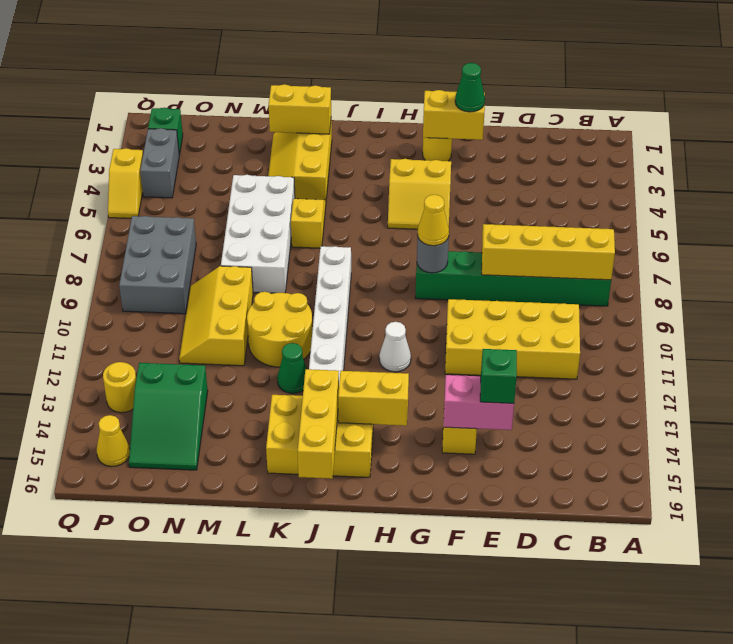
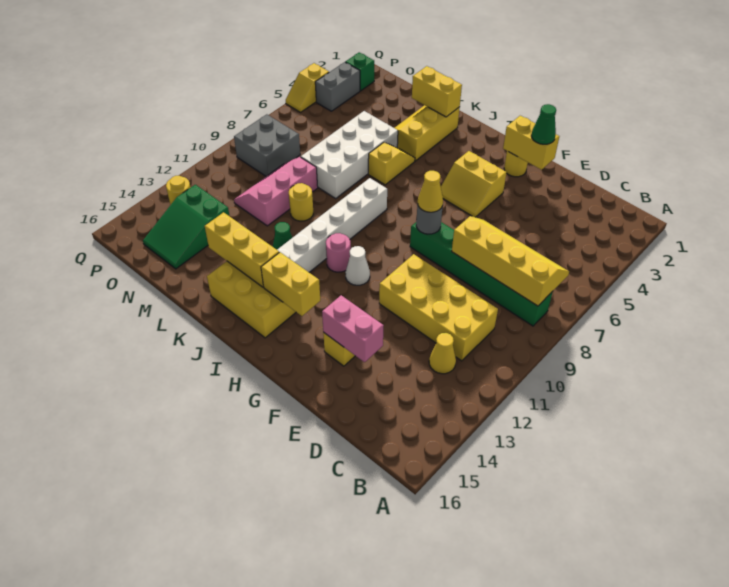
green brick E14 level 3 -> none
none -> pink round brick I11 level 1
yellow brick J14:J16 level 2 -> yellow brick J14:L14 level 2
yellow round brick K10:L11 level 1 -> yellow round brick L10 level 1
yellow slope M9:N11 level 1 top M -> pink slope M9:N11 level 1 top M
grey brick O7:P9 level 1 -> grey brick O8:P9 level 1
yellow cone P15 level 1 -> yellow cone C12 level 1

